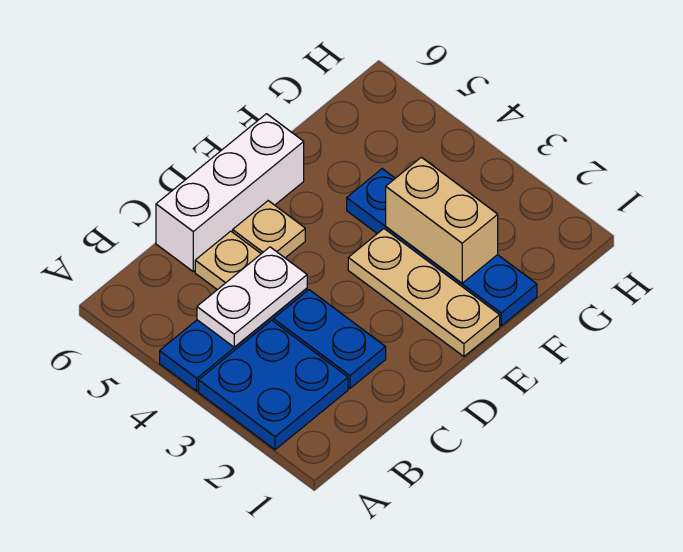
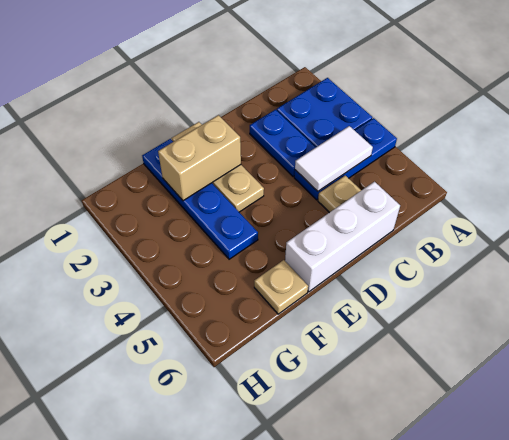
white plate B4:C4 level 2 -> white tile B4:C4 level 2
tan plate D5 level 1 -> tan plate F6 level 1
tan brick F2:F3 level 2 -> tan brick E2:F2 level 2

